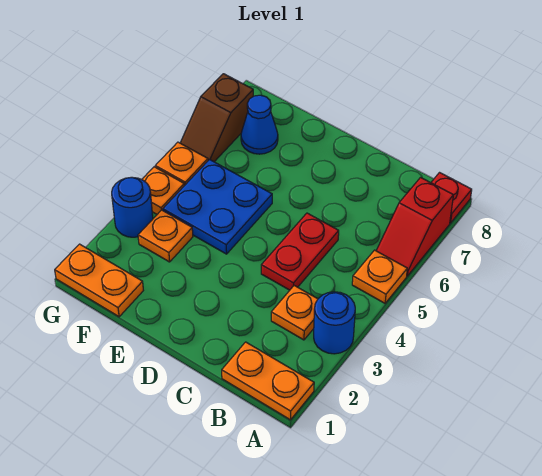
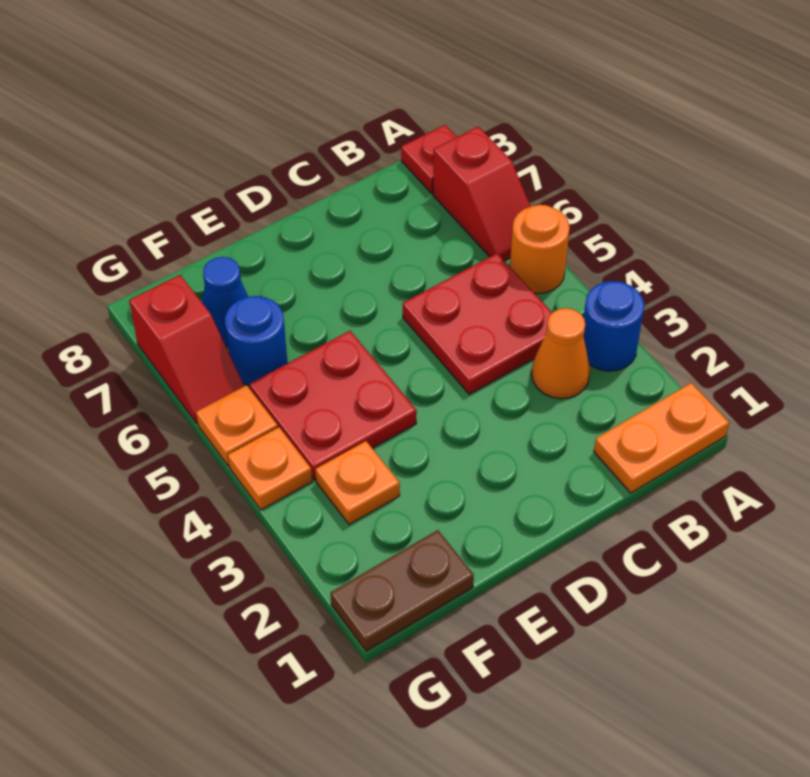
orange plate A5 level 1 -> orange round brick A5 level 1
orange plate B3 level 1 -> orange cone B3 level 1
red plate C4:C5 level 1 -> red plate B4:C5 level 1
blue plate E4:F5 level 1 -> red plate E4:F5 level 1
orange plate F1:G1 level 1 -> brown plate F1:G1 level 1
blue round brick G3 level 1 -> blue round brick F6 level 1
brown slope G6:G7 level 1 top 7 -> red slope G6:G7 level 1 top 7

